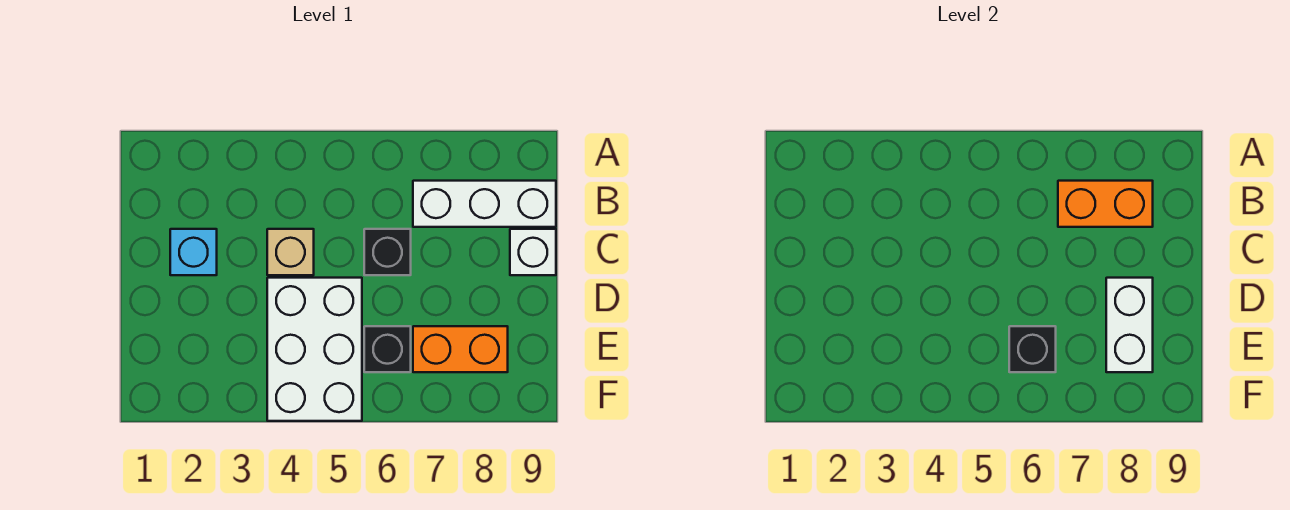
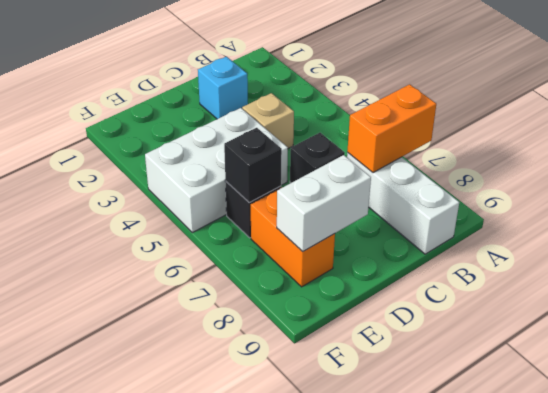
orange brick B7:B8 level 2 -> orange brick A7:B7 level 2
white brick C9 level 1 -> none

